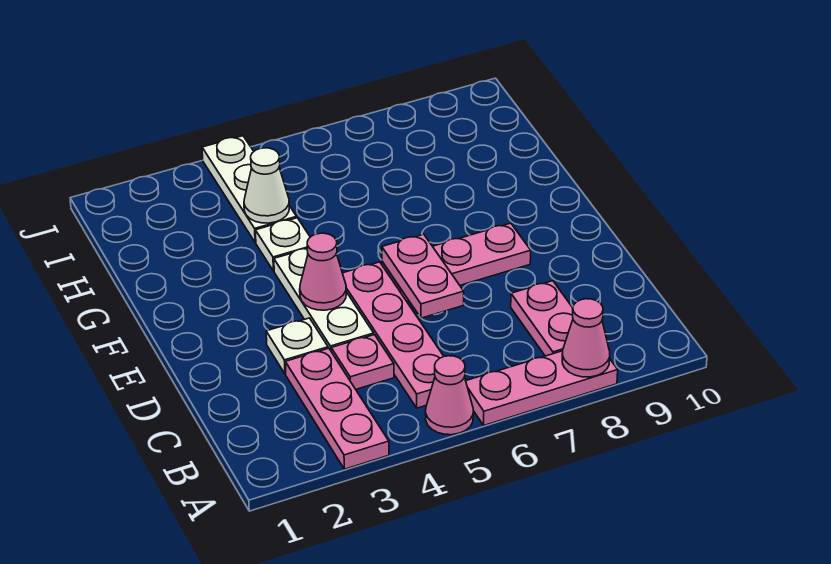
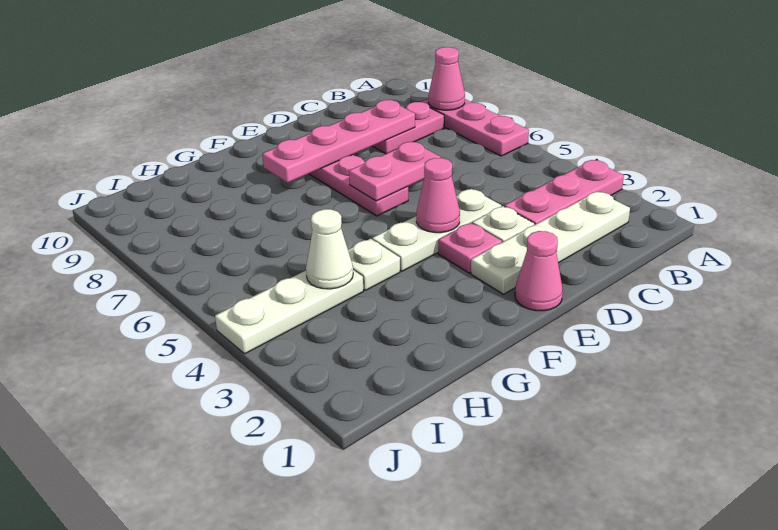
pink cone A5 level 1 -> pink cone E1 level 1
none -> white plate B2:E2 level 1
pink plate B5:E5 level 1 -> pink plate C8:F8 level 2
pink plate C4 level 1 -> pink plate E3 level 1

